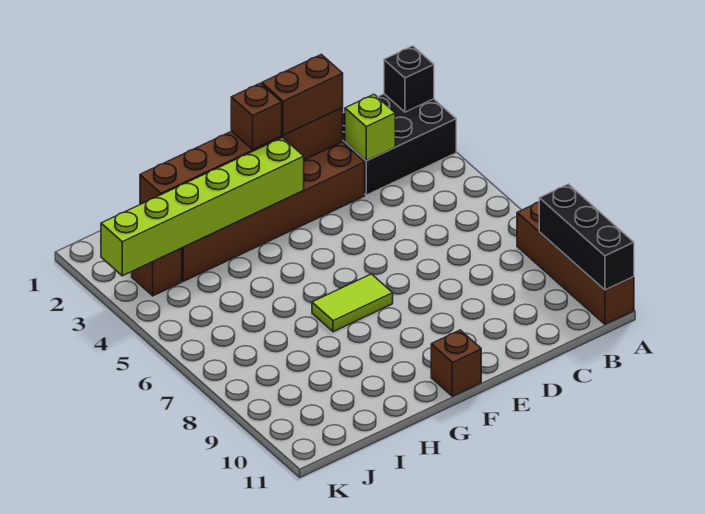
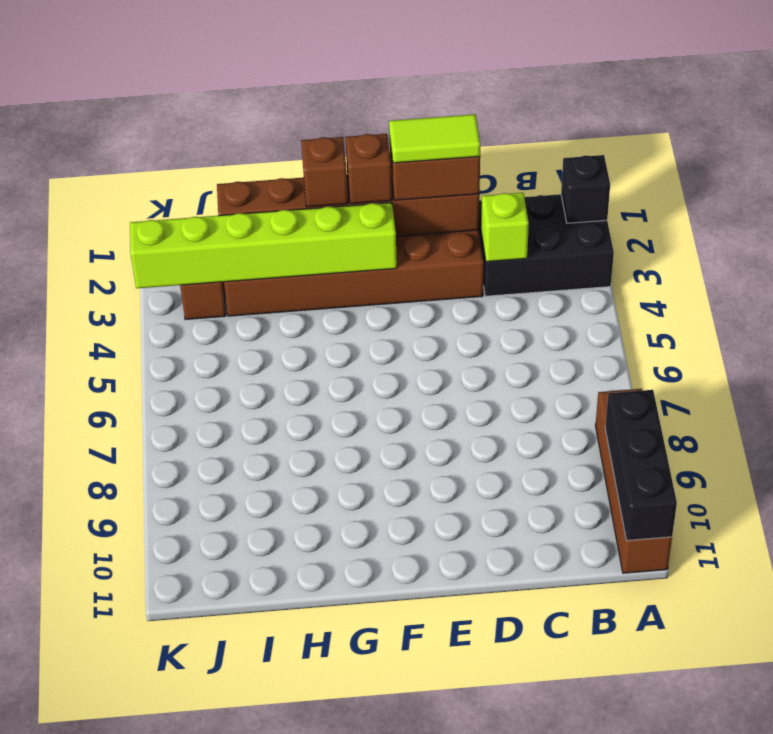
lime tile F7:G7 level 1 -> lime tile D2:E2 level 4
brown brick F11 level 1 -> brown brick G2 level 3

